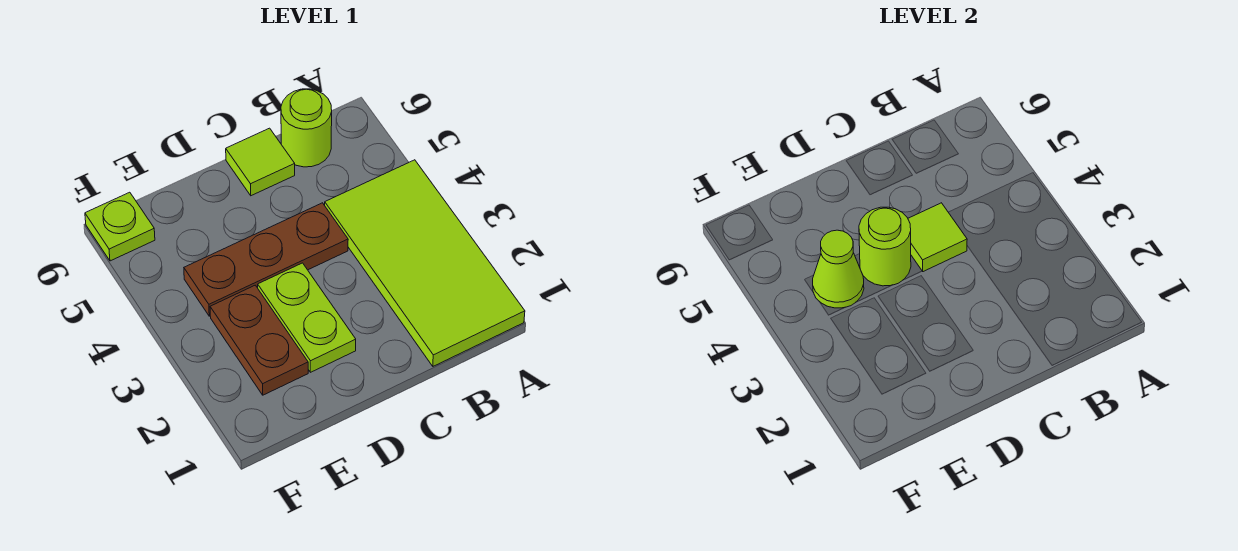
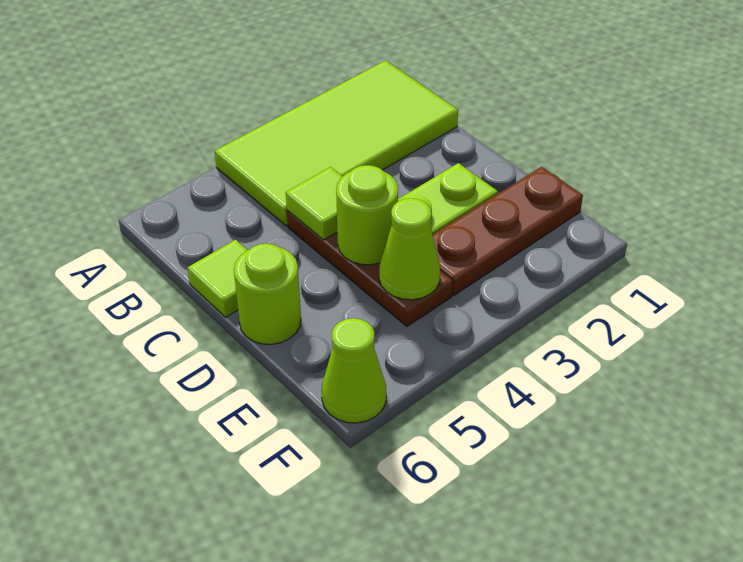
lime round brick B6 level 1 -> lime round brick D6 level 1
brown plate E2:E3 level 1 -> brown plate E1:E3 level 1
lime plate F6 level 1 -> lime cone F6 level 1

